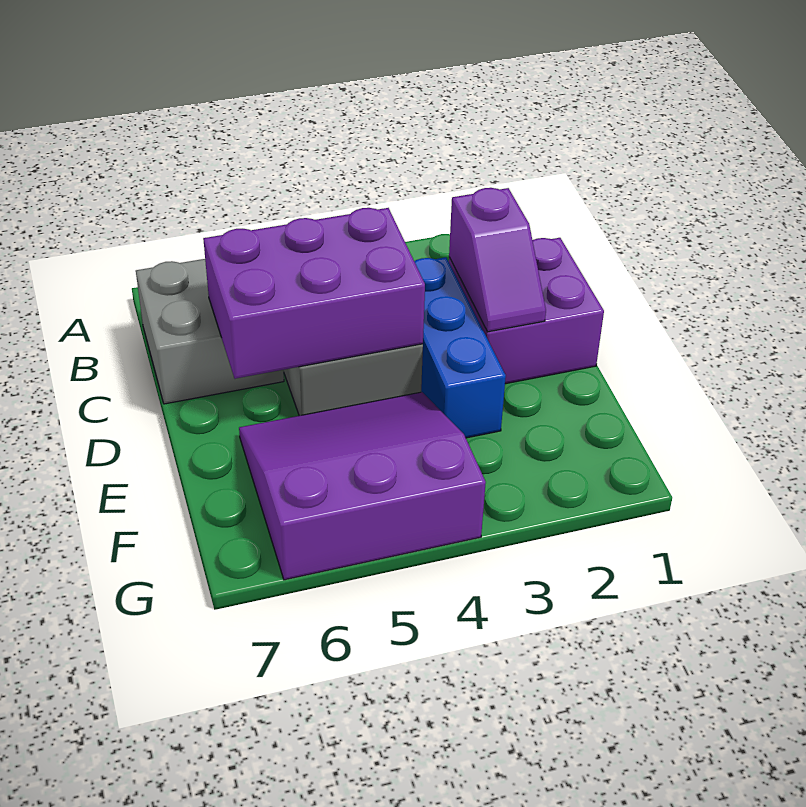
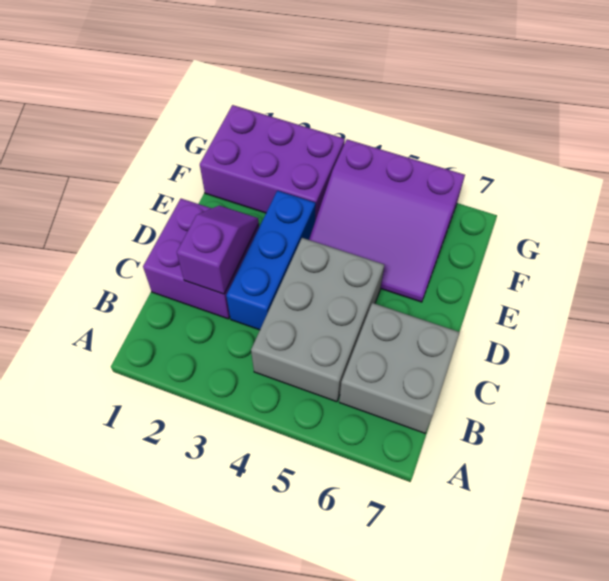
purple brick C4:D6 level 2 -> purple brick F1:G3 level 1

